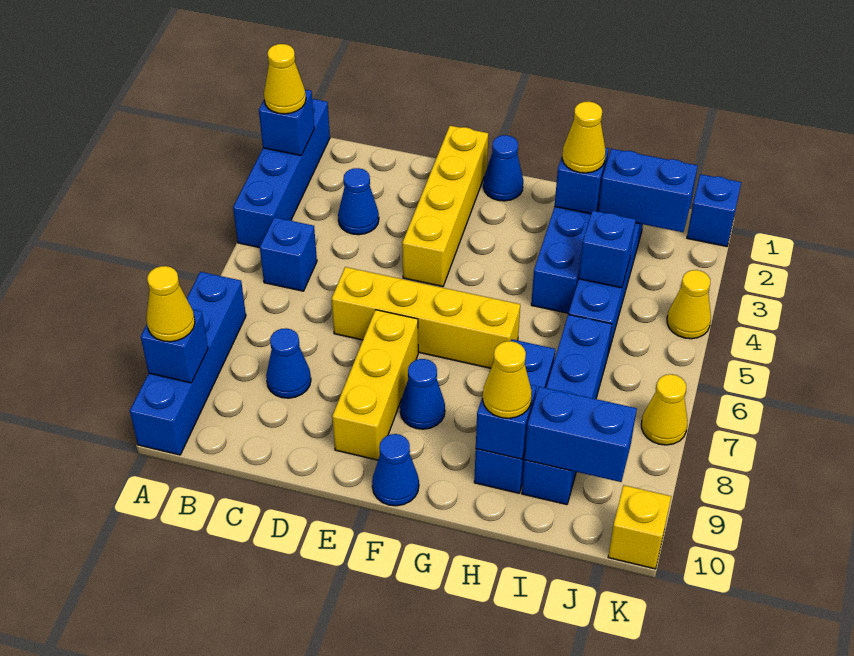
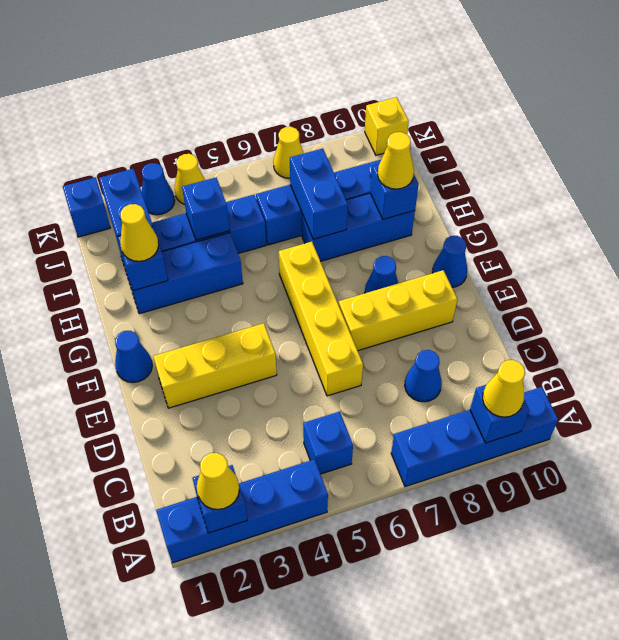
blue cone C3 level 1 -> blue cone K3 level 1
yellow brick E1:E4 level 1 -> yellow brick E2:E4 level 1
blue brick I9:J9 level 2 -> blue brick H7:I7 level 2

